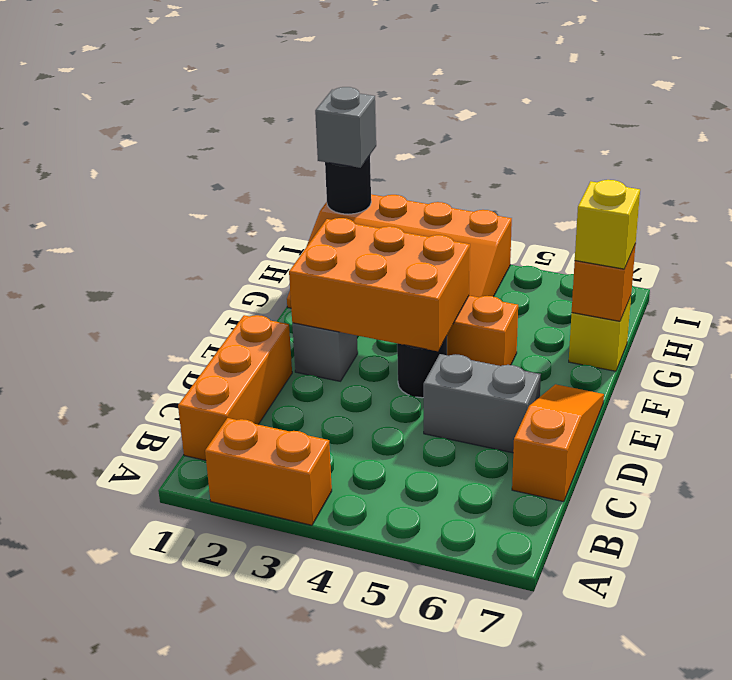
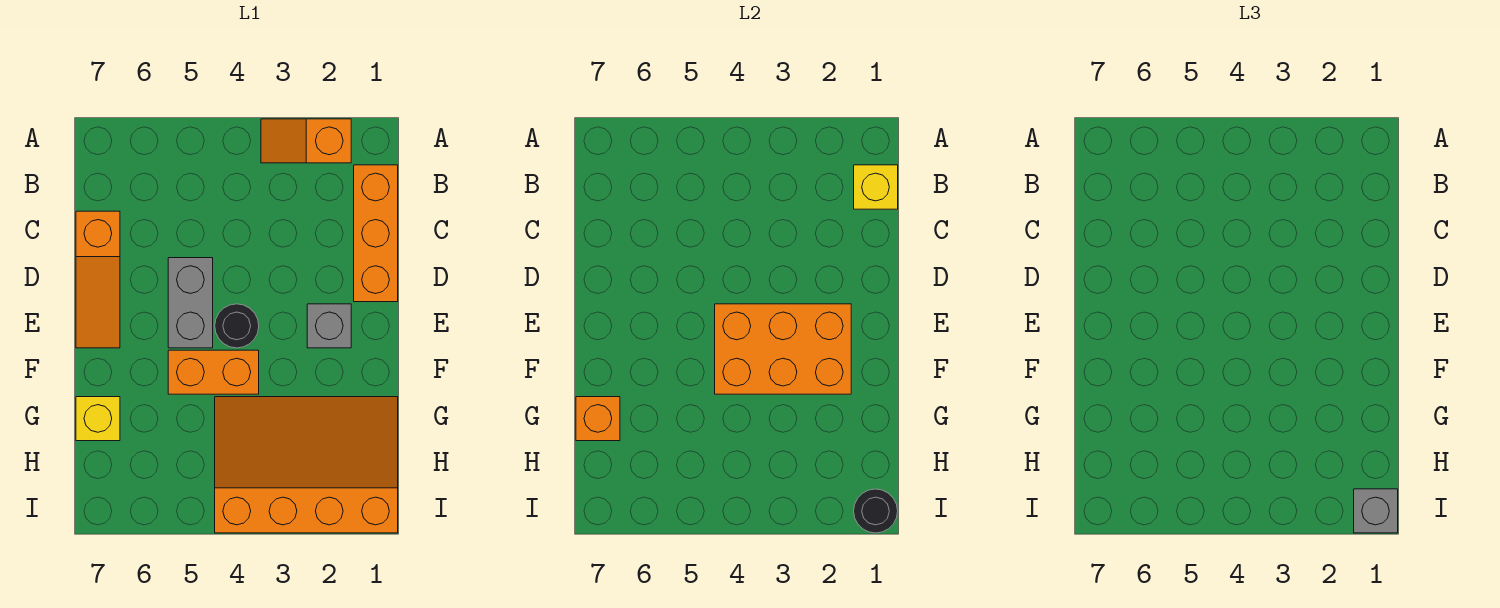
orange brick A2:A3 level 1 -> orange slope A2:A3 level 1 top 2
grey brick D5:D6 level 1 -> grey brick D5:E5 level 1
yellow brick G7 level 3 -> yellow brick B1 level 2

